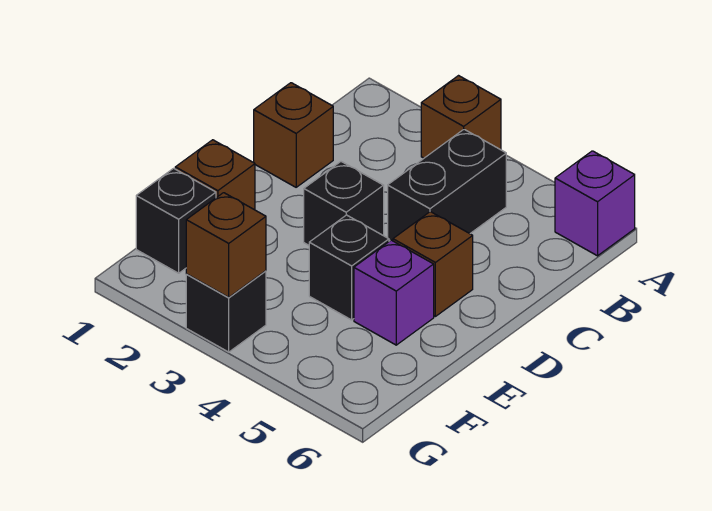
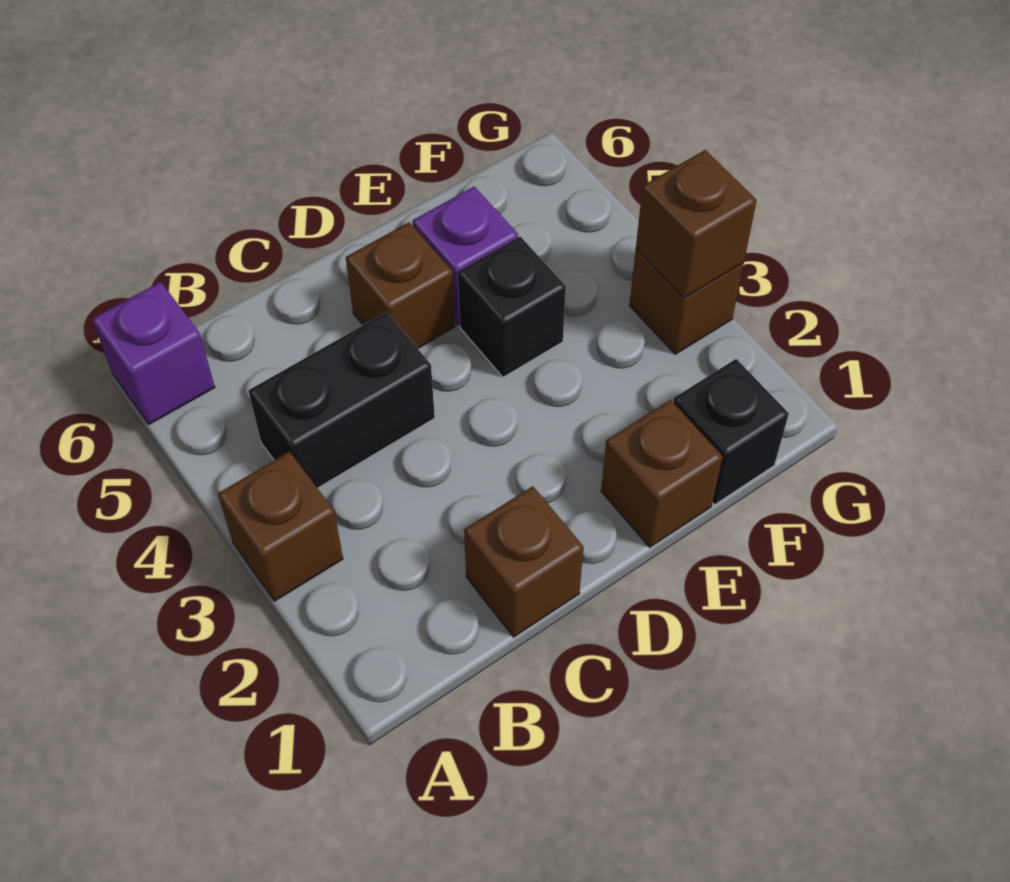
black brick D3 level 1 -> none
black brick G3 level 1 -> brown brick G3 level 1

